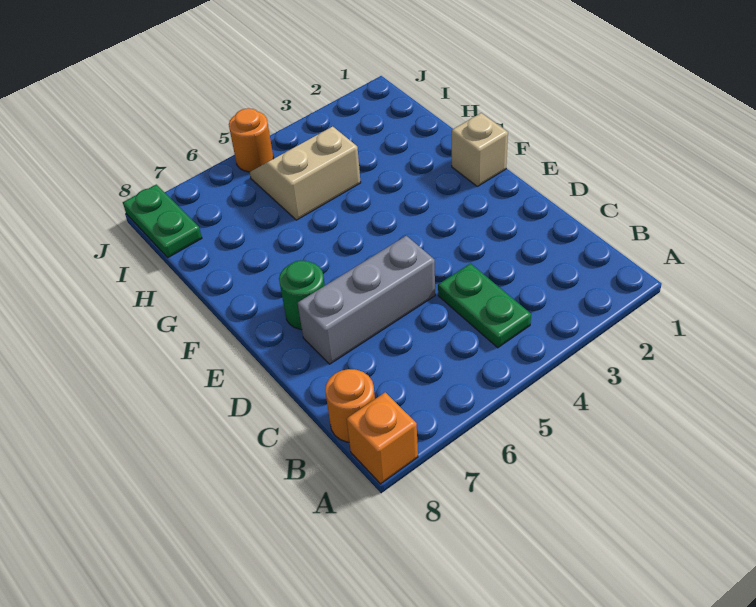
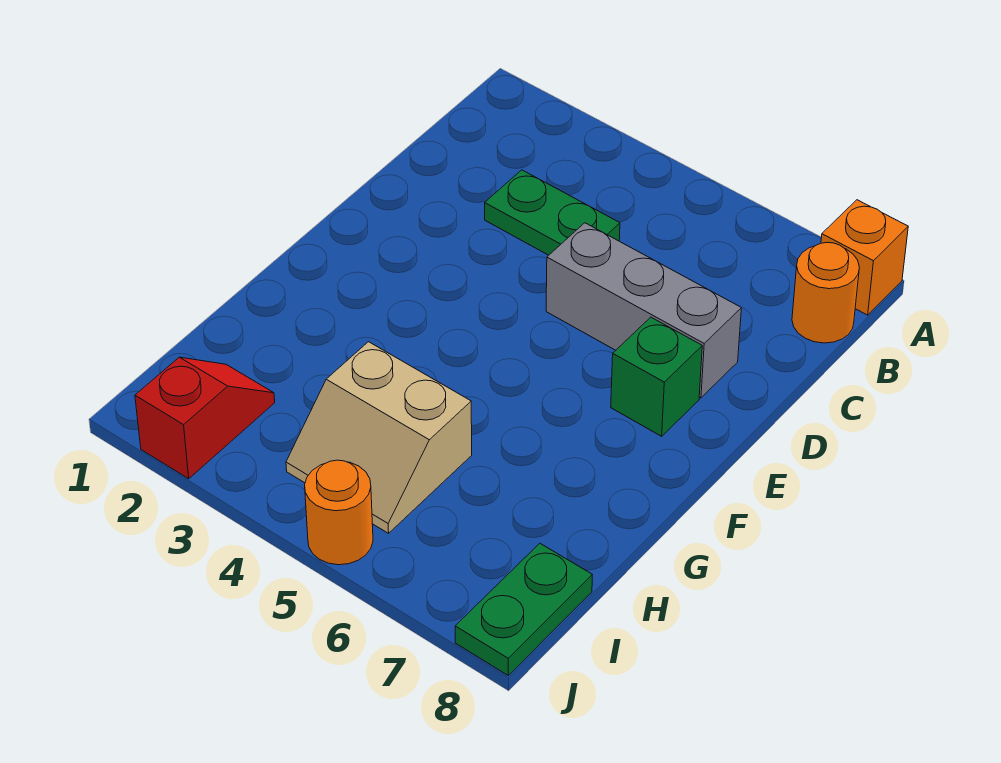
green plate B4:C4 level 1 -> green plate C3:C4 level 1
green round brick E7 level 1 -> green brick E7 level 1
tan brick F1 level 1 -> none
none -> red slope I2:J2 level 1 top J

